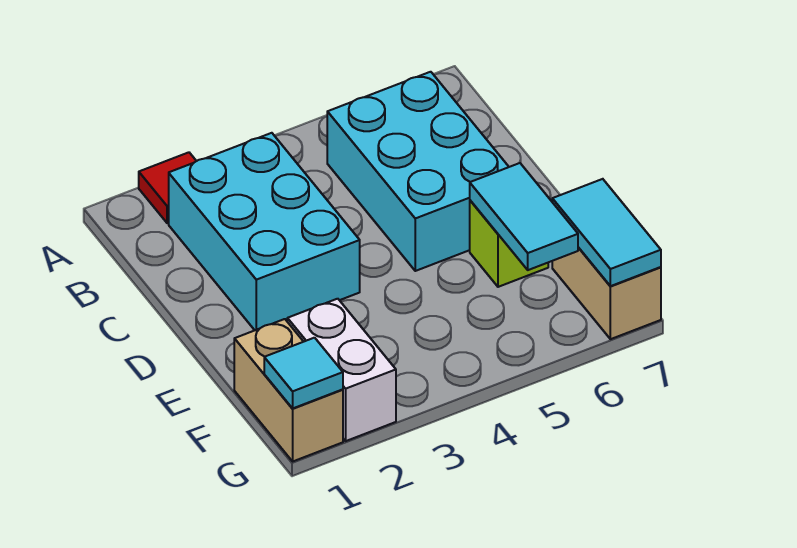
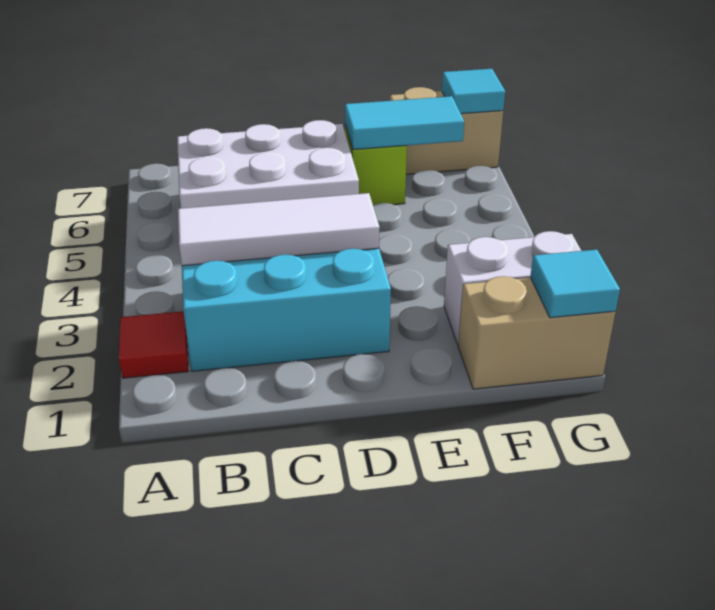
none -> white tile B3:D3 level 2
cyan brick B5:D6 level 1 -> white brick B5:D6 level 1
cyan tile F7:G7 level 2 -> cyan tile G7 level 2

